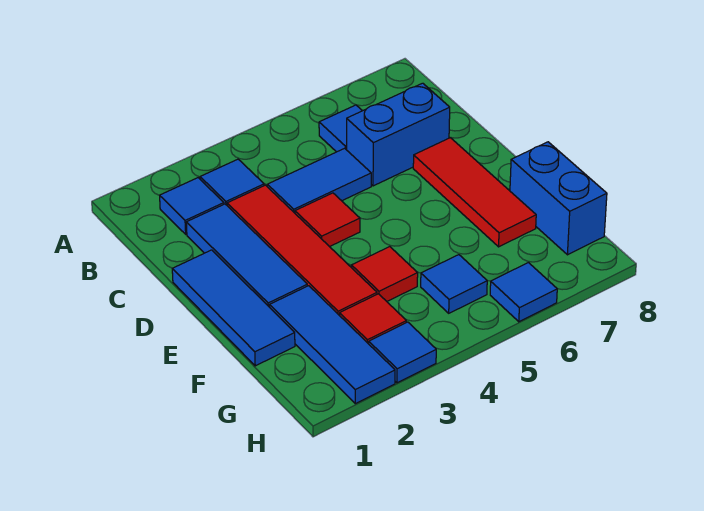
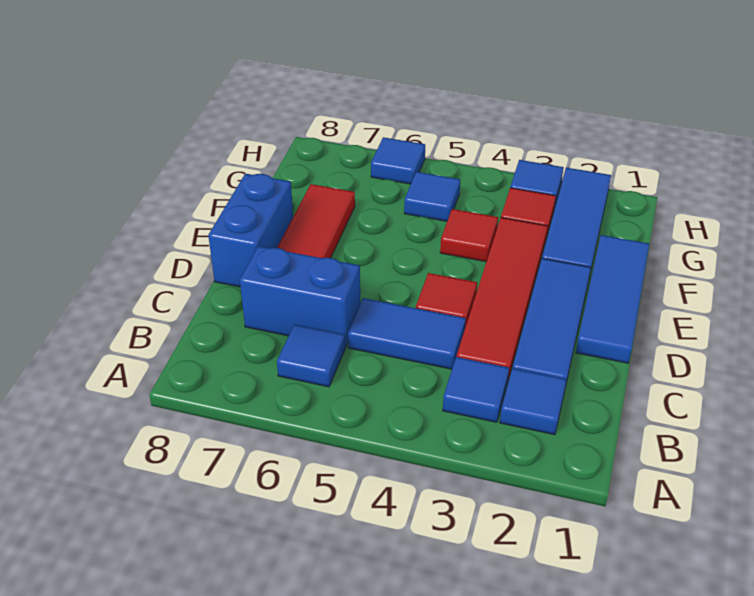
blue brick F8:G8 level 1 -> blue brick D8:E8 level 1

